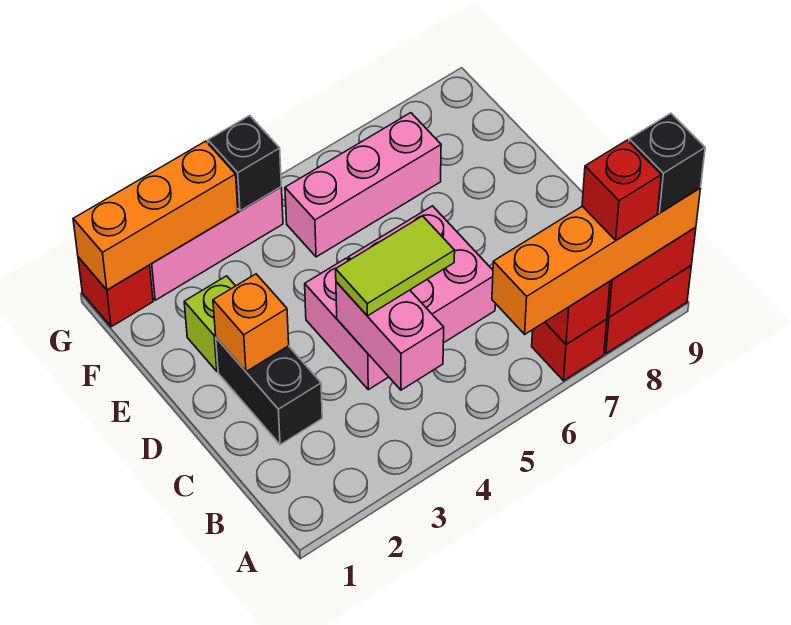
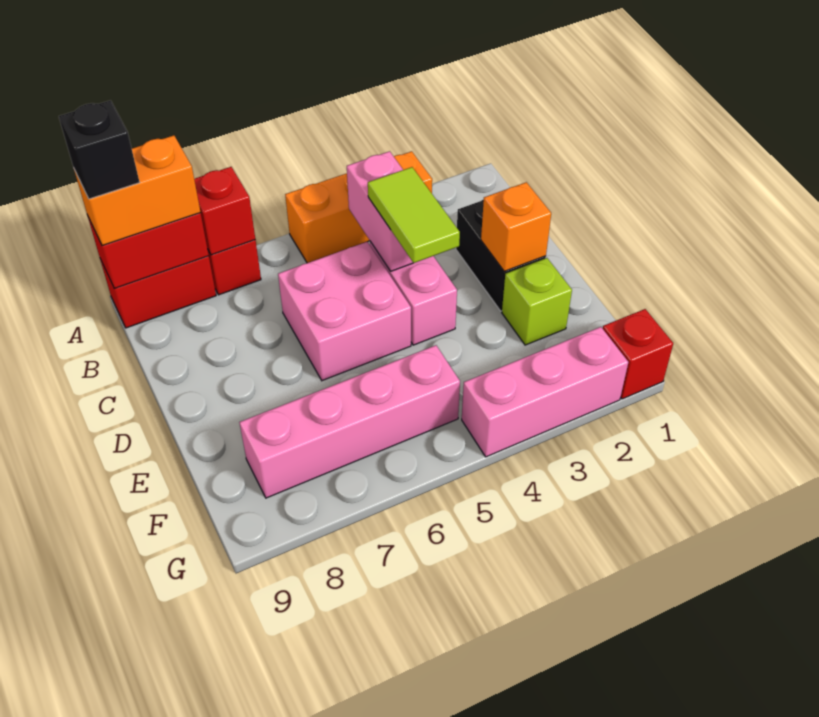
orange brick A6:A9 level 3 -> orange brick A8:A9 level 3
red brick A8 level 4 -> none
lime tile C4:C5 level 3 -> lime tile C4:D4 level 3
pink brick F5:F7 level 1 -> pink brick F5:F8 level 1
orange brick G1:G3 level 2 -> orange brick A3:A5 level 1
black brick G4 level 2 -> none

